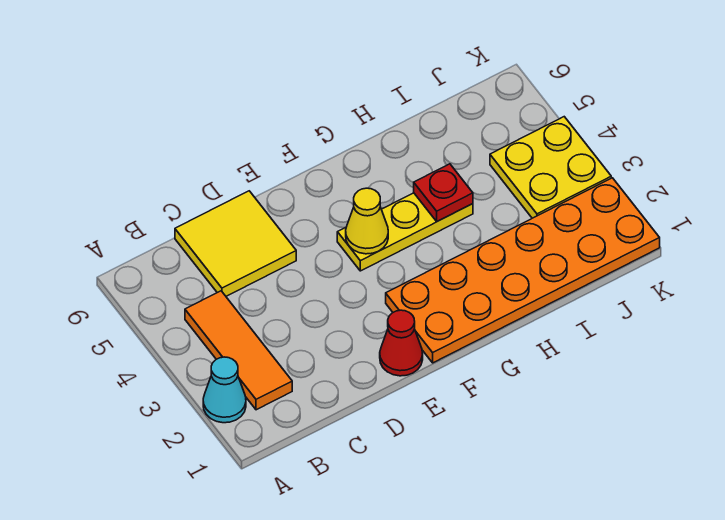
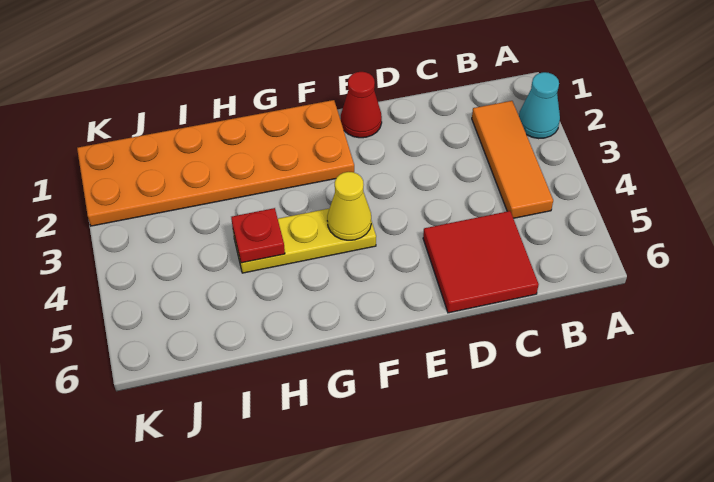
yellow tile C5:D6 level 1 -> red tile C5:D6 level 1
yellow plate J3:K4 level 1 -> none

